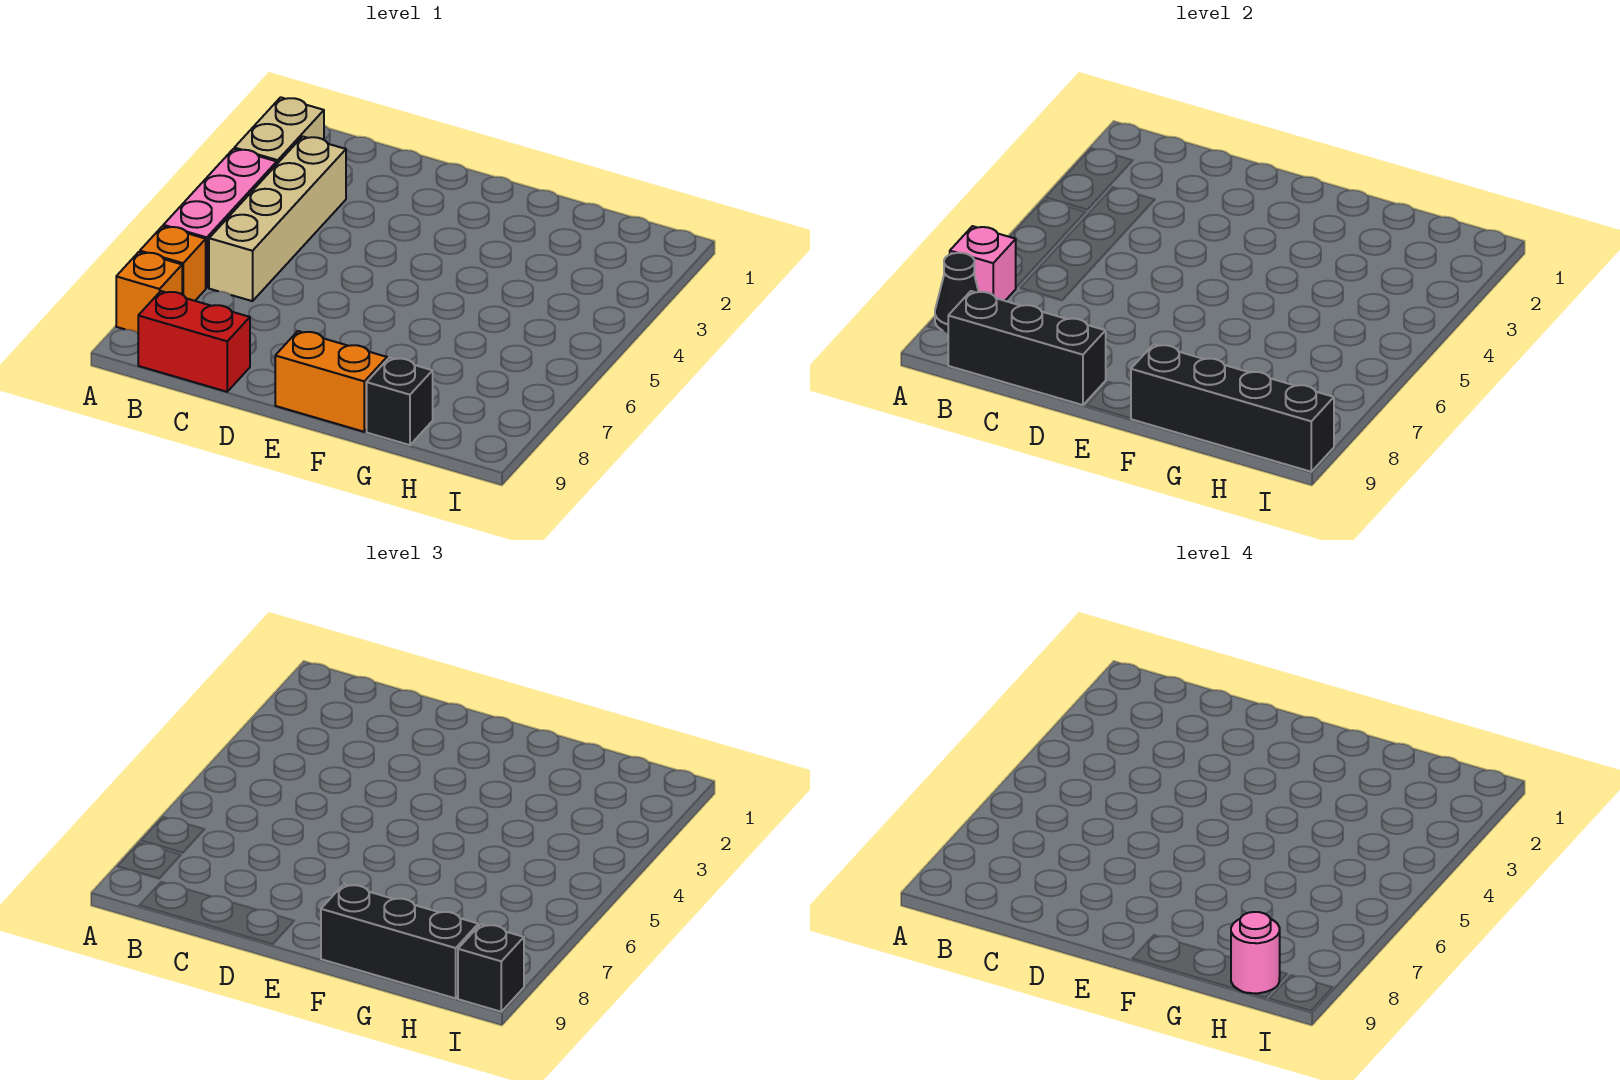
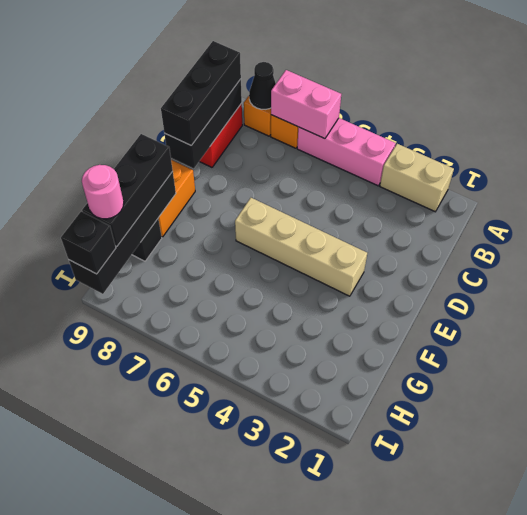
pink brick A7 level 2 -> pink brick A6:A7 level 2
tan brick B3:B6 level 1 -> tan brick E3:E6 level 1
none -> black brick B9:D9 level 3

